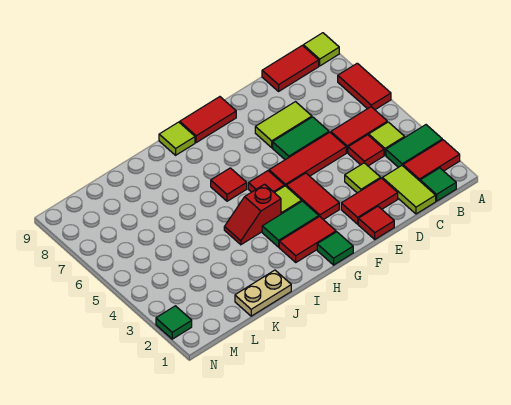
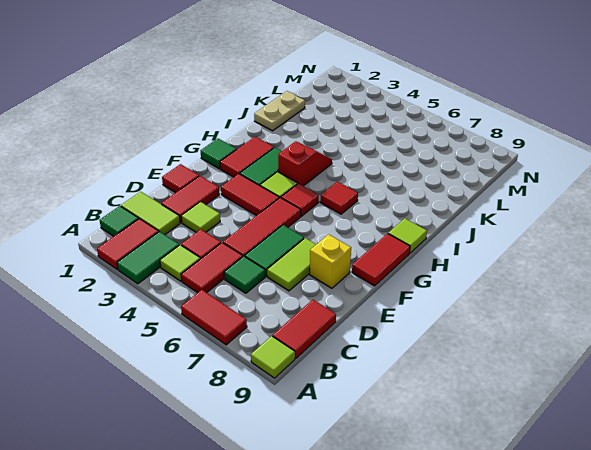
none -> yellow brick E8 level 1
green tile N2 level 1 -> green tile C6 level 1

